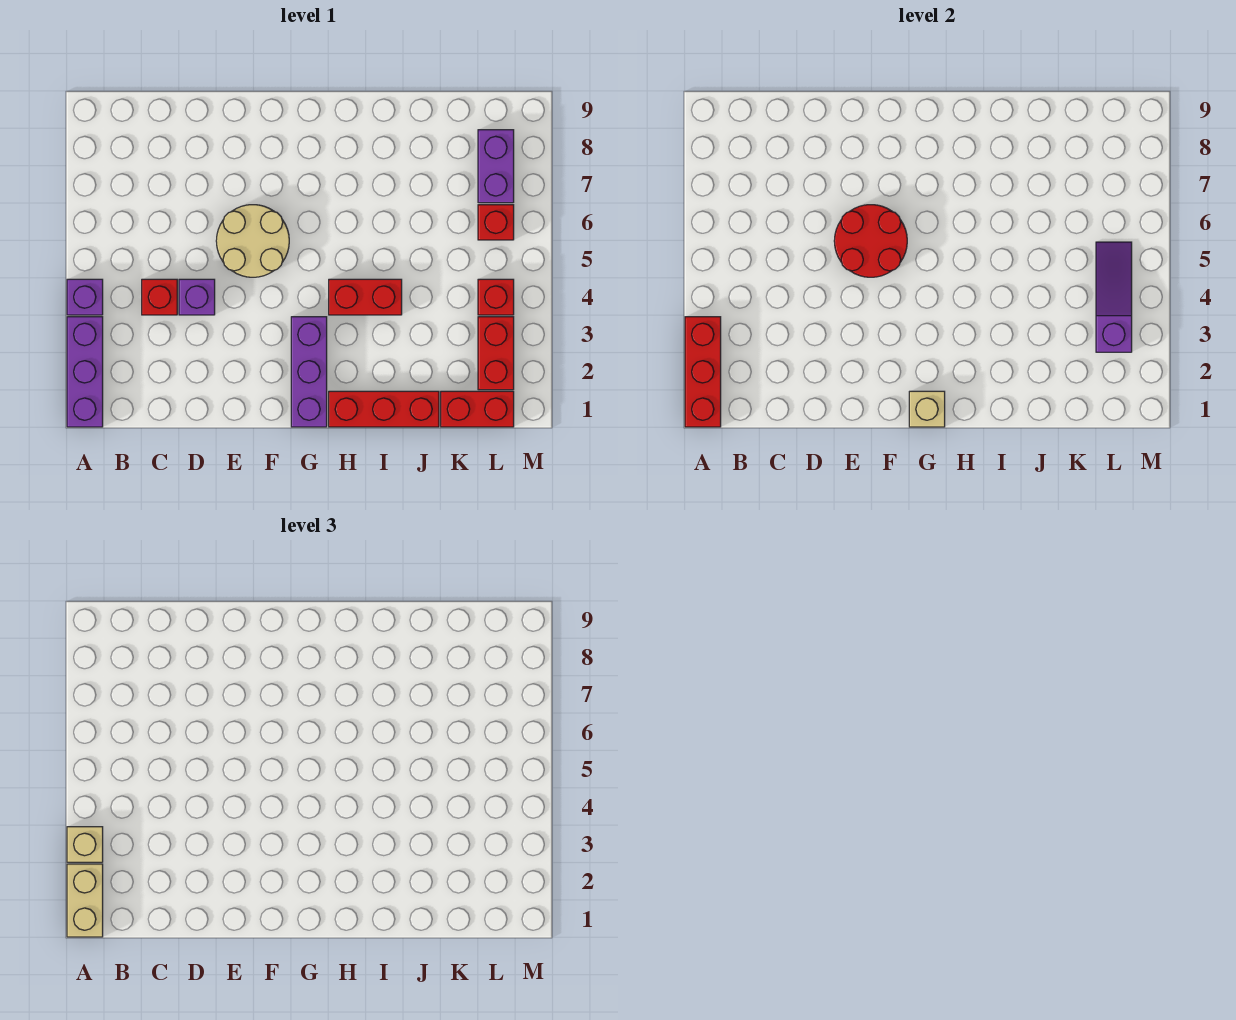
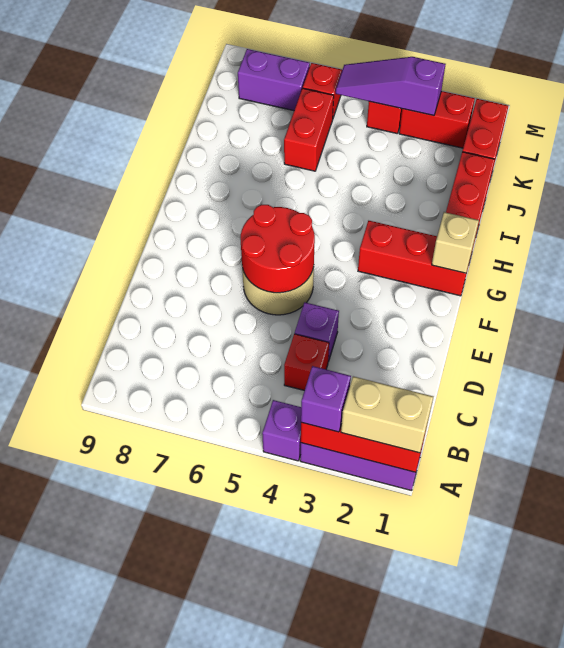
tan brick A3 level 3 -> purple brick A3 level 3
purple brick G1:G3 level 1 -> red brick G1:G3 level 1
red brick H4:I4 level 1 -> red brick J6:K6 level 1

